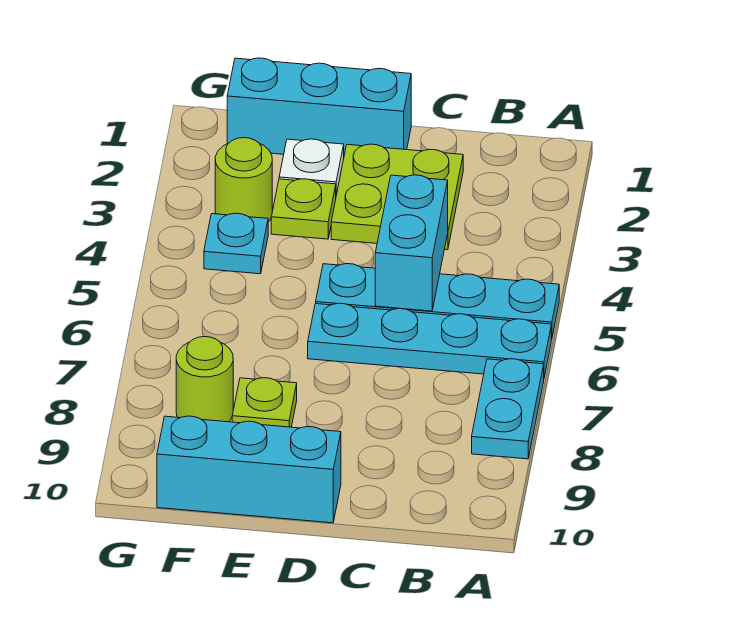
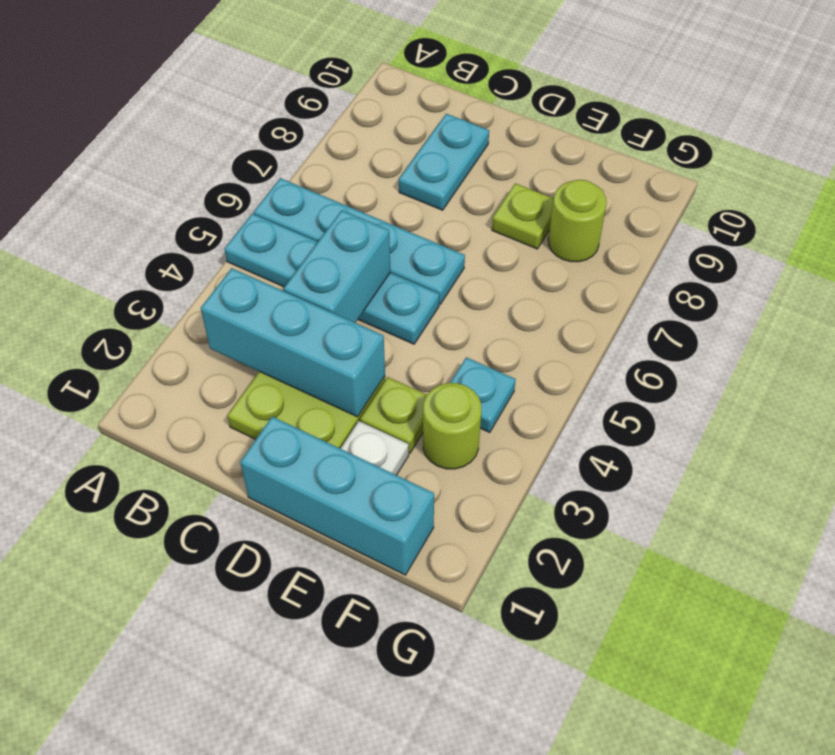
cyan plate A7:A8 level 1 -> cyan plate C8:C9 level 1
cyan brick D10:F10 level 1 -> cyan brick B3:D3 level 2

